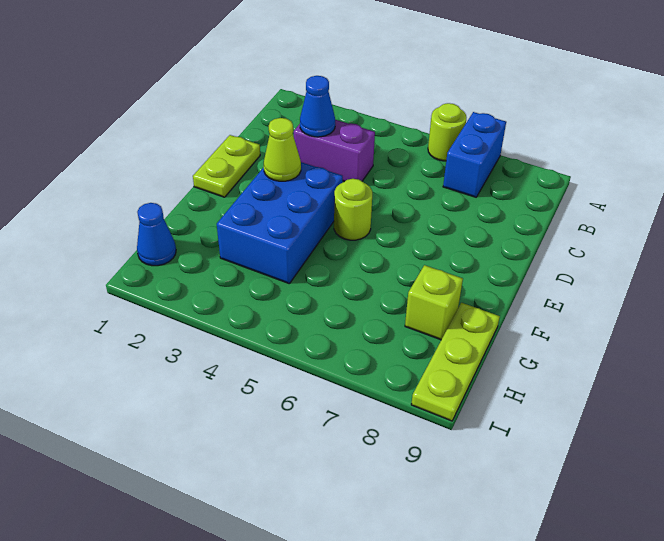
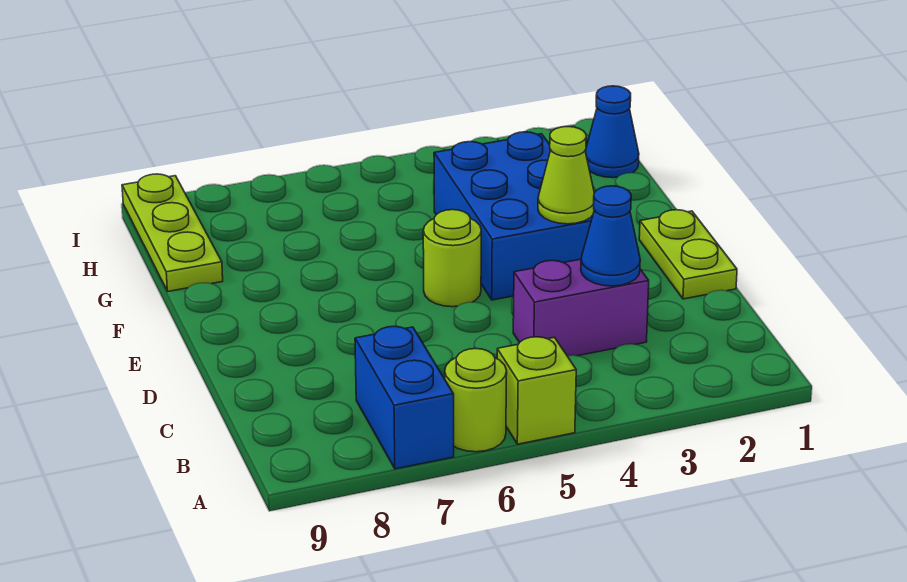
lime brick G8 level 1 -> lime brick A5 level 1

